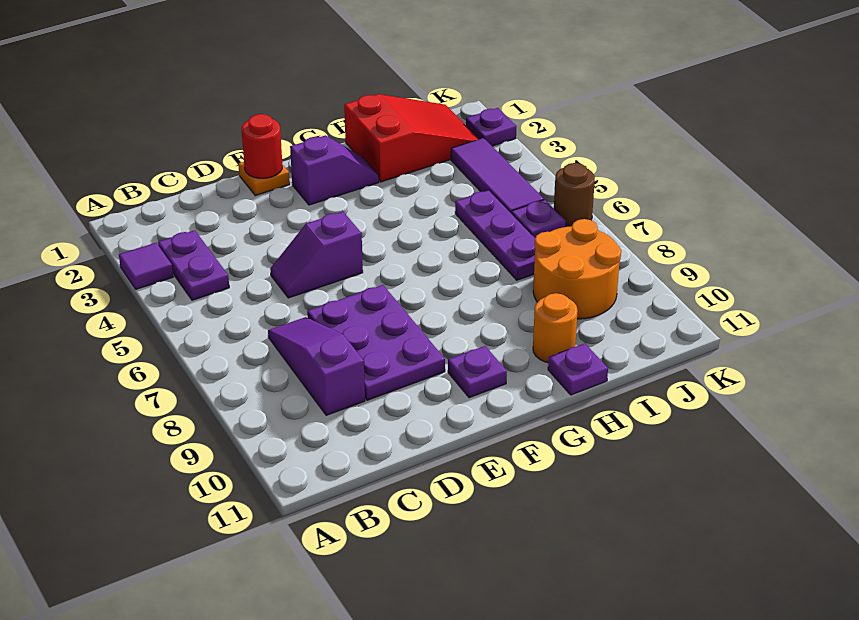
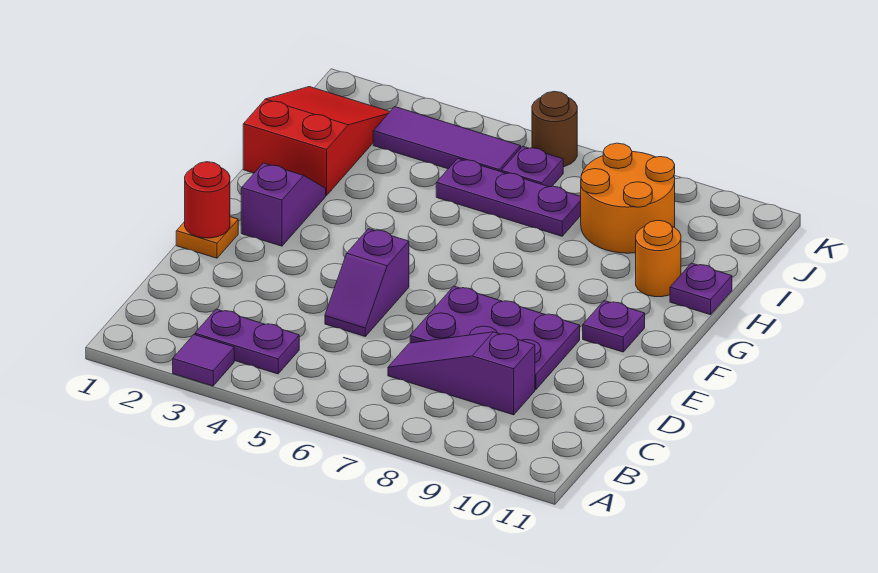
purple plate K2 level 1 -> none

